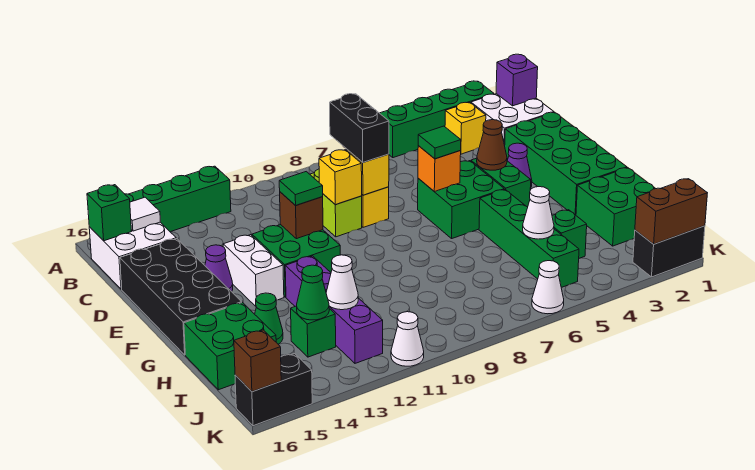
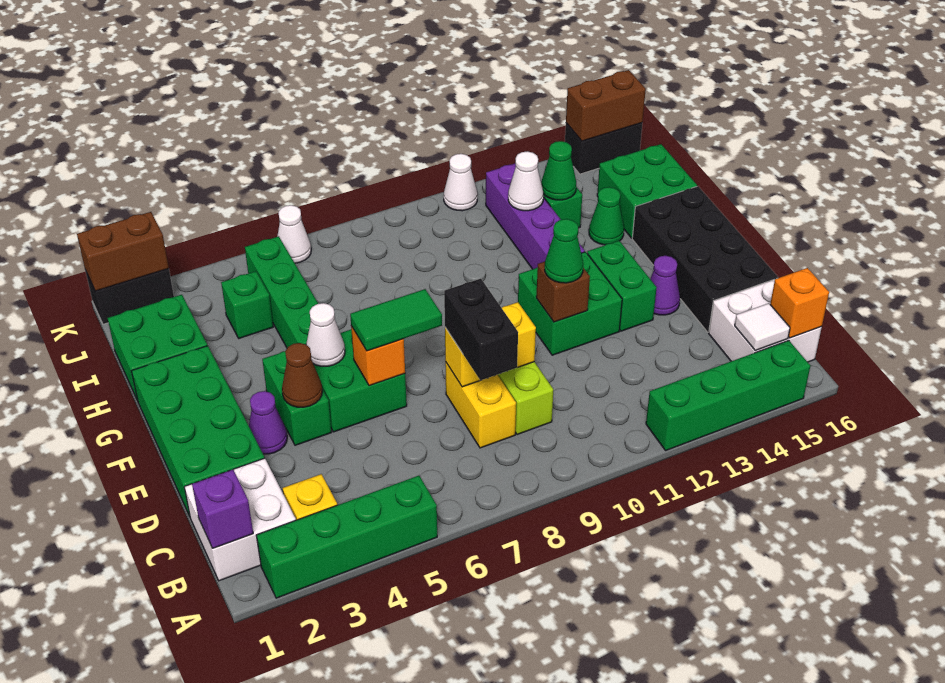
green brick B16 level 2 -> orange brick B16 level 2
green tile E6 level 3 -> green tile E6:E7 level 3
green tile E11 level 3 -> green cone E11 level 3
white brick E13:F13 level 1 -> green brick E13:F13 level 1
white cone I5 level 2 -> white cone F5 level 2
brown brick K16 level 2 -> brown brick K15:K16 level 2

